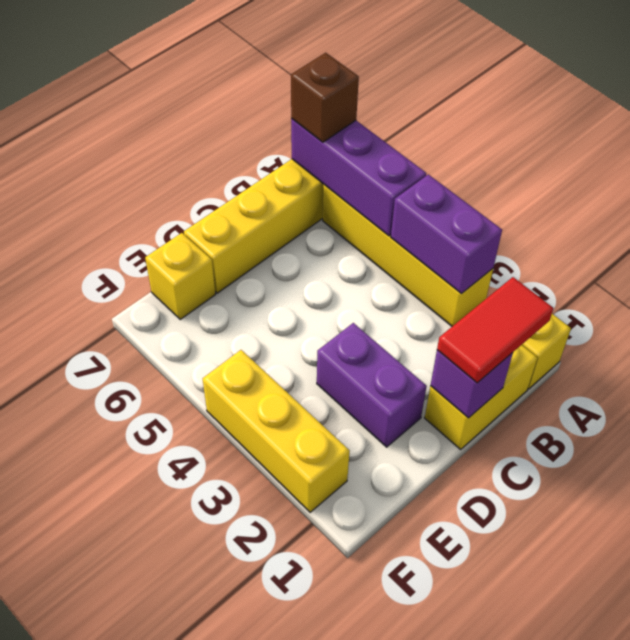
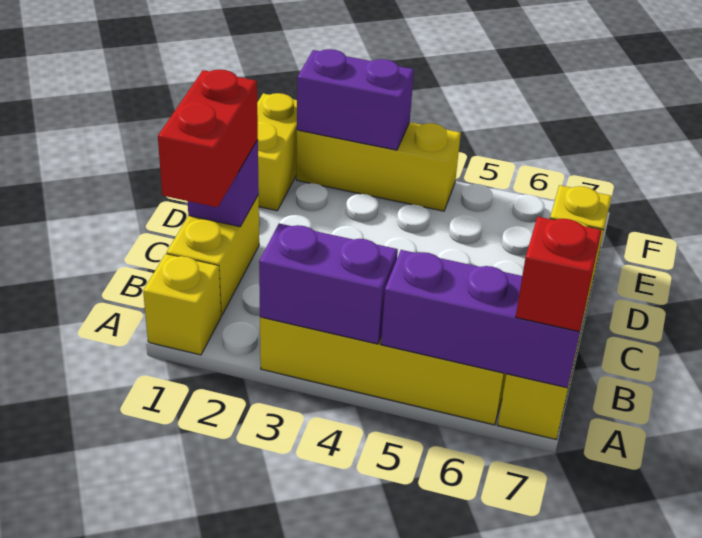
brown brick A7 level 3 -> red brick A7 level 3
red tile B1:C1 level 3 -> red brick B1:C1 level 3
purple brick D2:D3 level 1 -> purple brick F2:F3 level 2
none -> yellow brick E1:F1 level 1

